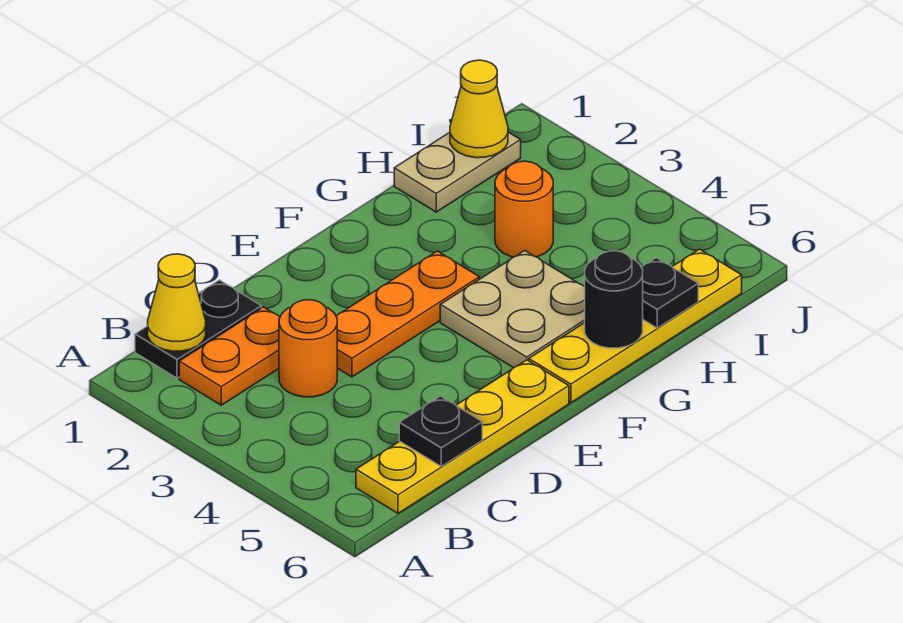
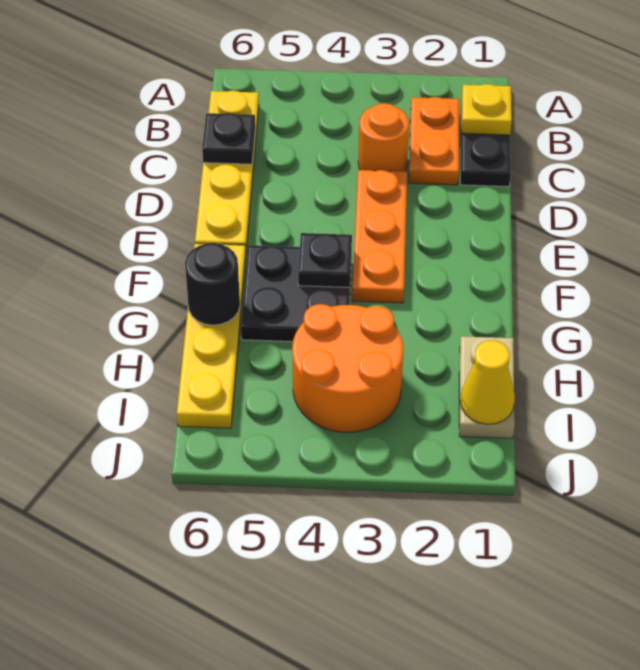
yellow cone B1 level 2 -> yellow plate B1 level 2
tan plate F4:G5 level 1 -> black plate F4:G5 level 1
orange round brick H3 level 1 -> orange round brick H3:I4 level 1
black plate H6 level 2 -> black plate F4 level 2

